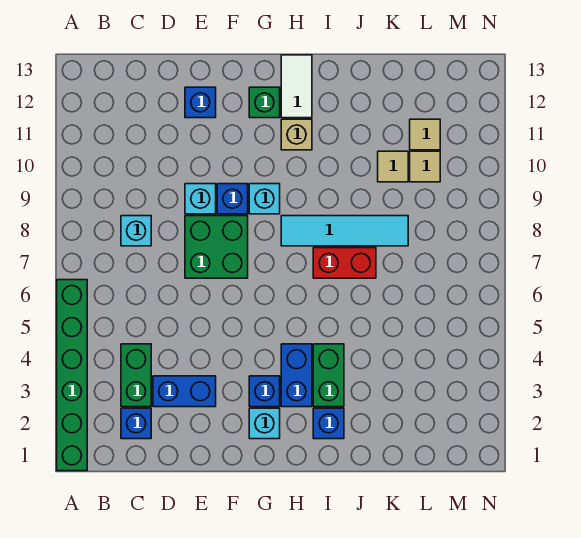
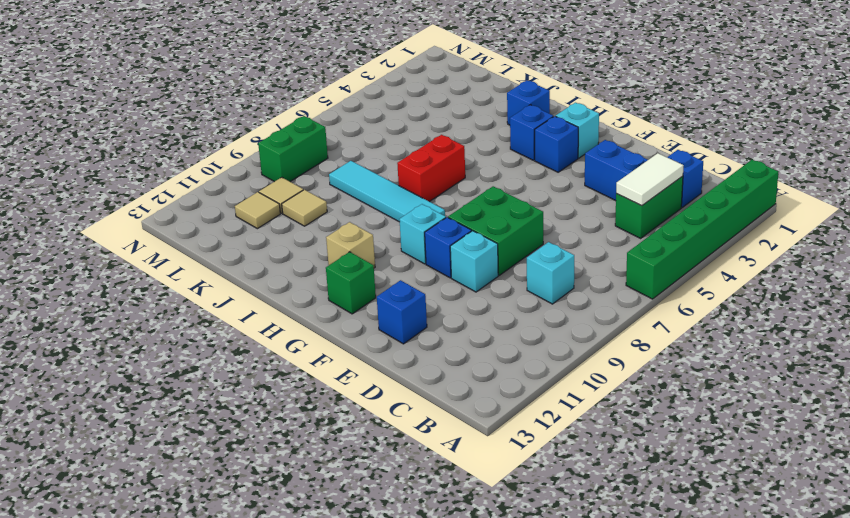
blue brick H3:H4 level 1 -> blue brick H3 level 1
white tile H12:H13 level 1 -> white tile C3:C4 level 2
green brick I3:I4 level 1 -> green brick M8:M9 level 1
red brick I7:J7 level 1 -> red brick I6:I7 level 1

